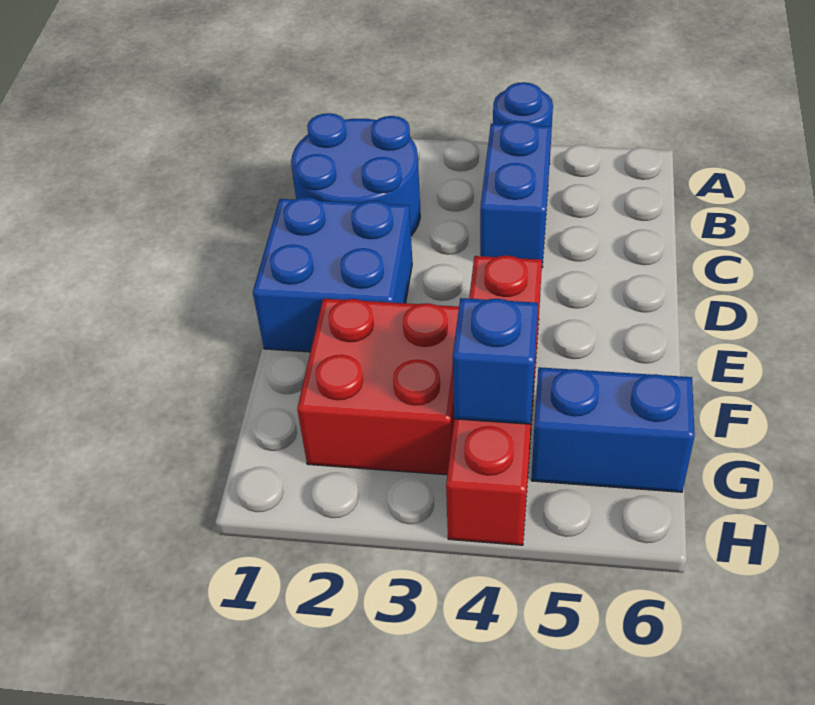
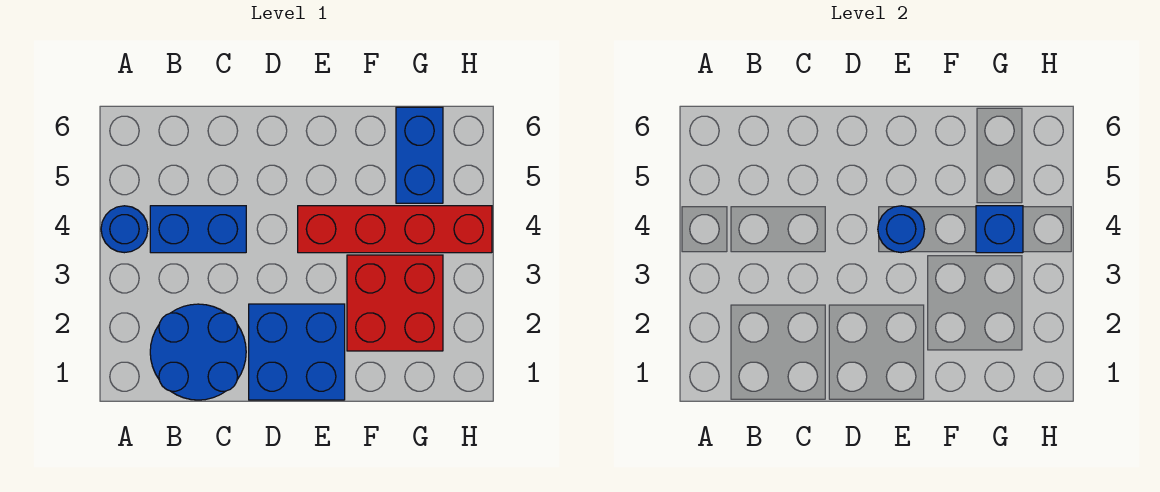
none -> blue round brick E4 level 2

